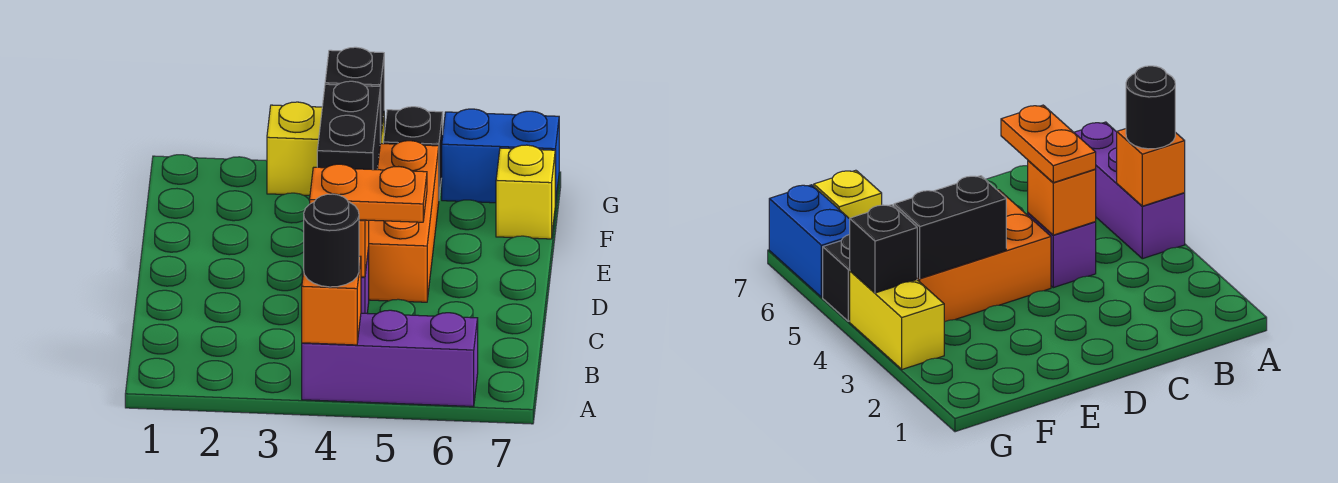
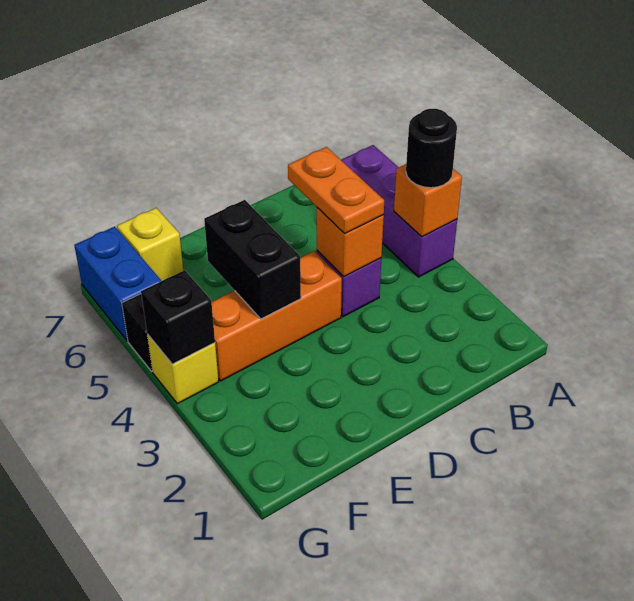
orange brick D4:F5 level 1 -> orange brick D4:F4 level 1
black brick E4:F4 level 2 -> black brick E4:E5 level 2
yellow brick G3:G4 level 1 -> yellow brick G4 level 1

